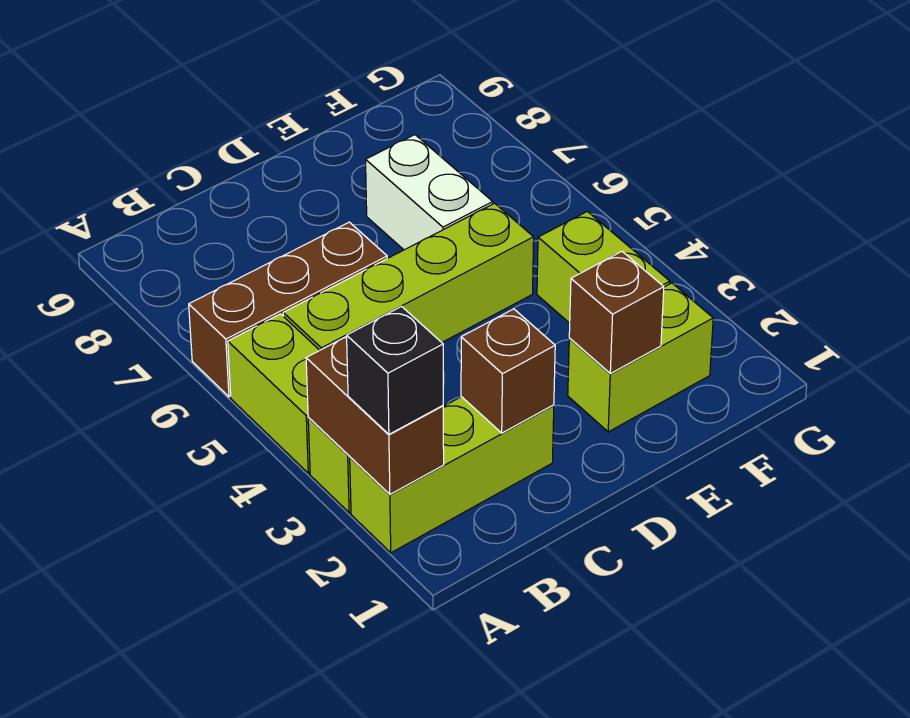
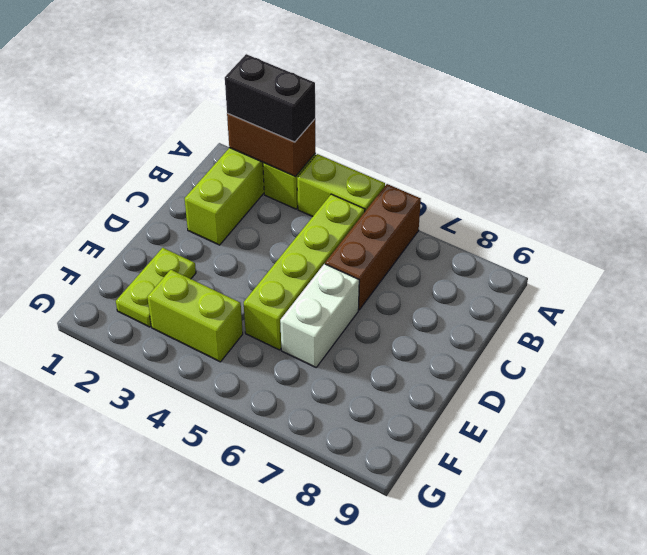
black brick A2 level 3 -> black brick A2:A3 level 3
brown brick C2 level 2 -> none
lime brick E2:F2 level 1 -> lime plate E2:F2 level 1
brown brick E2 level 2 -> none
white brick E6:E7 level 1 -> white brick D6:E6 level 1

